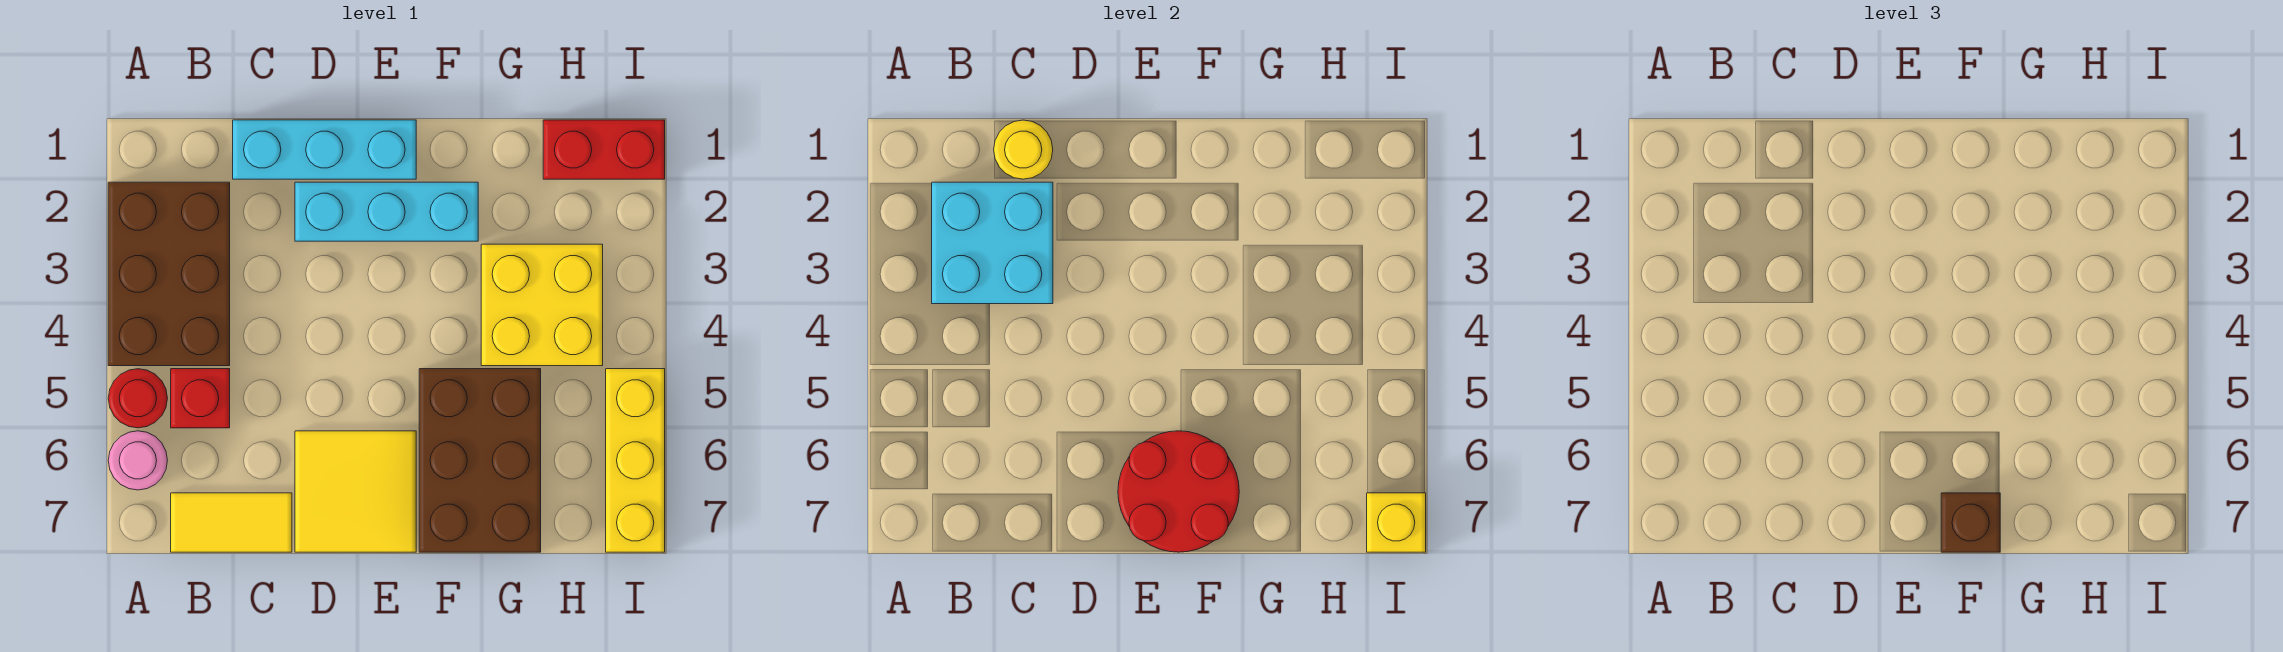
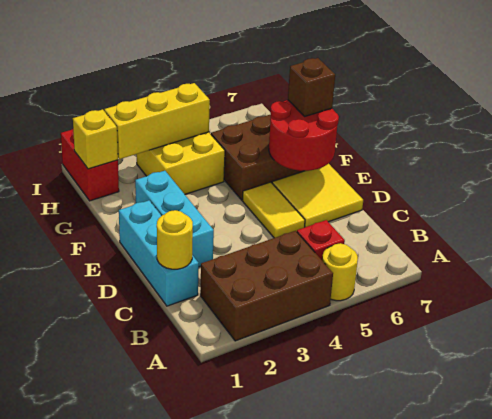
red round brick A5 level 1 -> yellow round brick A5 level 1
pink round brick A6 level 1 -> none
cyan brick B2:C3 level 2 -> none
yellow tile B7:C7 level 1 -> yellow tile D5:E5 level 1
yellow brick I5:I7 level 1 -> yellow brick H2:H4 level 2
yellow brick I7 level 2 -> yellow brick H1 level 2

